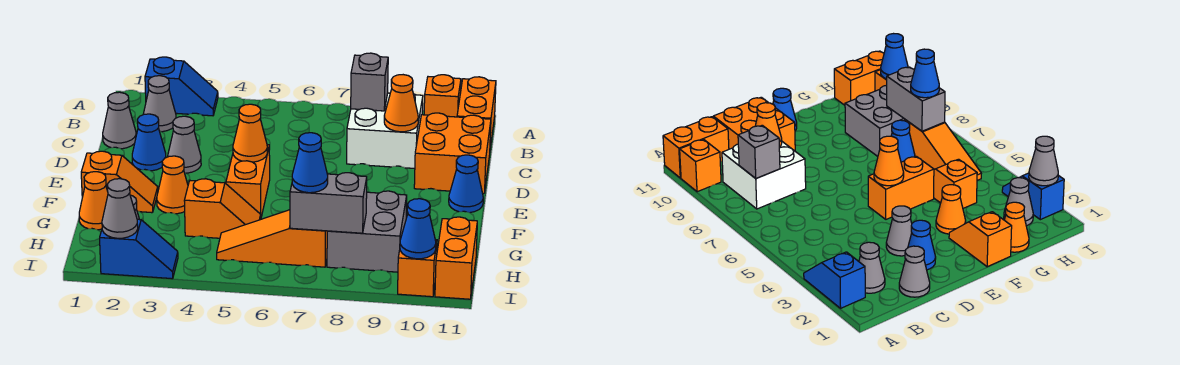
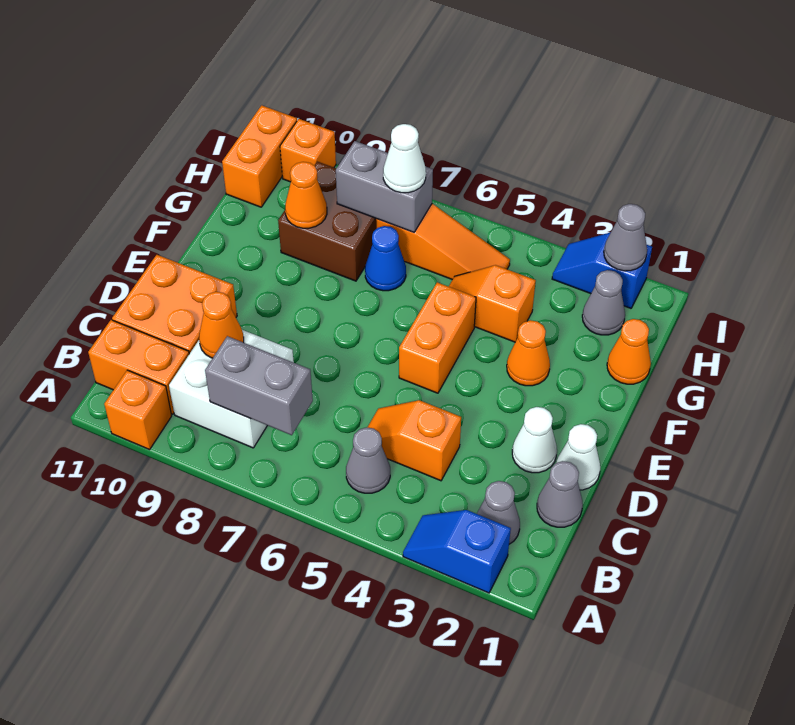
orange brick A11:B11 level 1 -> orange brick B10:B11 level 1
grey brick B8 level 2 -> grey brick B7:B8 level 2
none -> white cone D1 level 1
blue cone D2 level 1 -> white cone D2 level 1
grey cone D3 level 1 -> grey cone B5 level 1
orange cone E5 level 2 -> orange cone G9 level 2
blue cone E11 level 1 -> none
orange slope F1:F2 level 1 top 1 -> orange slope C4:C5 level 1 top 4
grey brick G8:H9 level 1 -> brown brick G8:H9 level 1
blue cone H7 level 3 -> white cone H7 level 3
blue cone I10 level 2 -> none

